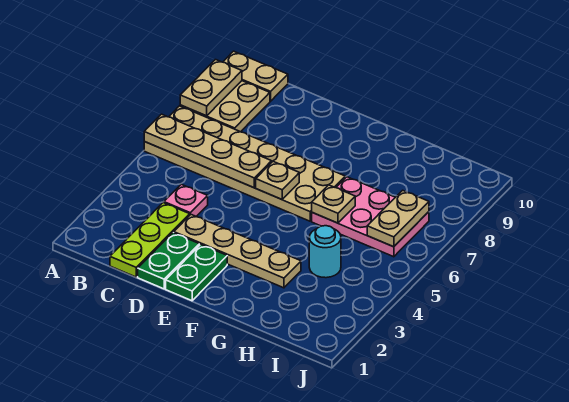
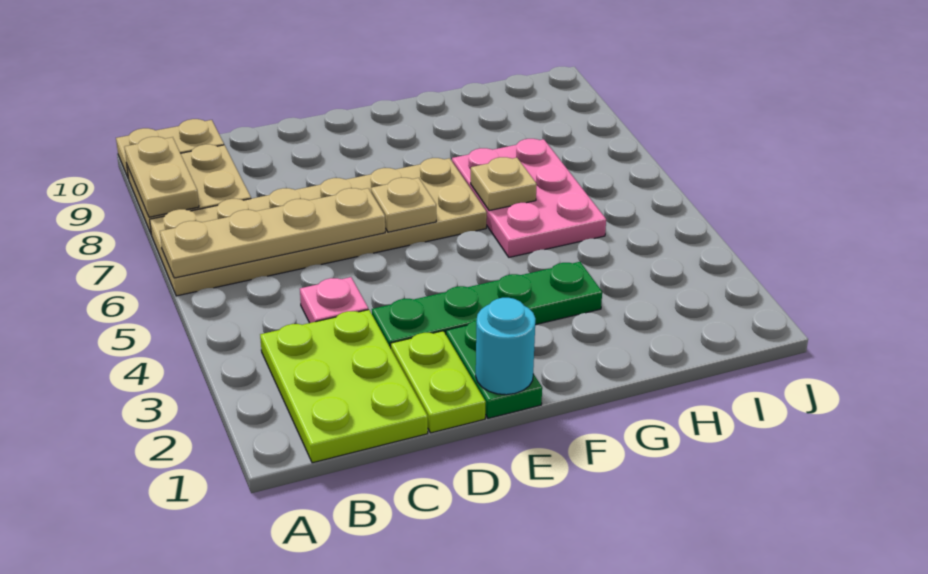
lime plate C1:C3 level 1 -> lime plate B1:C3 level 1
green plate D1:D2 level 1 -> lime plate D1:D2 level 1
tan plate D3:G3 level 1 -> green plate D3:G3 level 1
pink plate G6:I7 level 1 -> pink plate G5:H7 level 1
cyan round brick H4 level 1 -> cyan round brick E1 level 2
tan plate I6:I7 level 2 -> none

